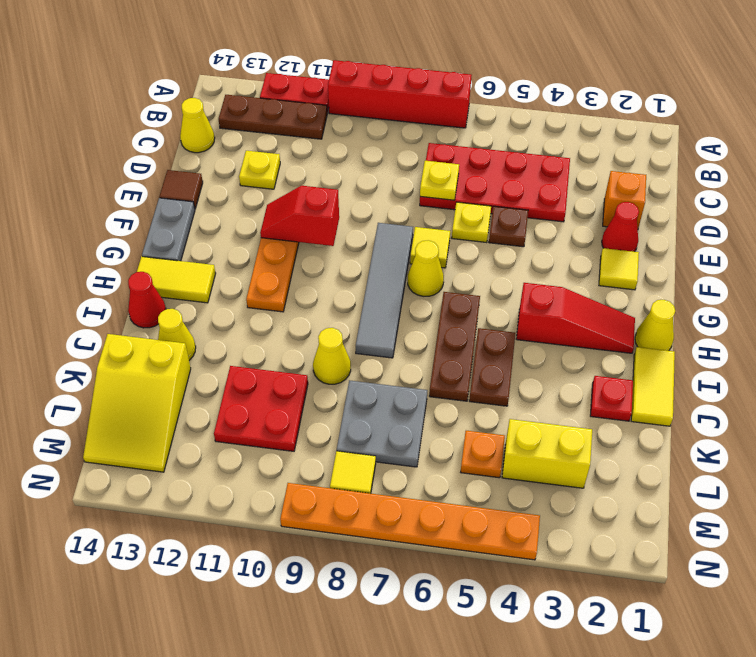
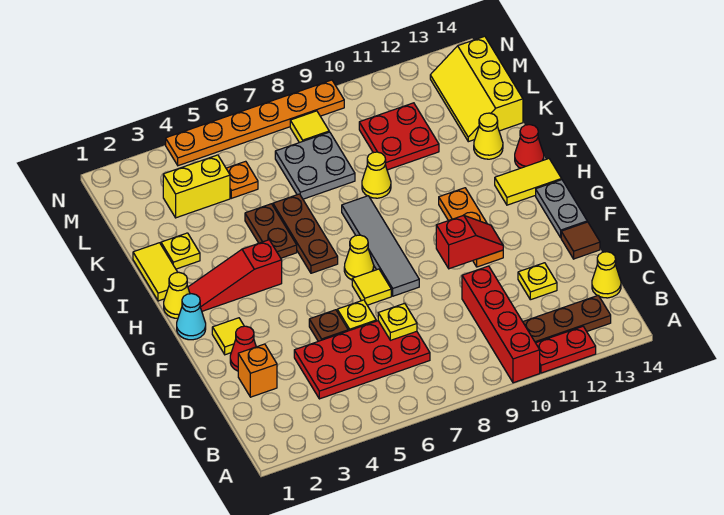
red brick A7:A10 level 1 -> red brick A10:D10 level 1
none -> cyan cone G1 level 1
red plate J2 level 1 -> yellow plate J2 level 1
yellow slope K13:M14 level 1 top K -> yellow slope K13:M14 level 1 top 14

